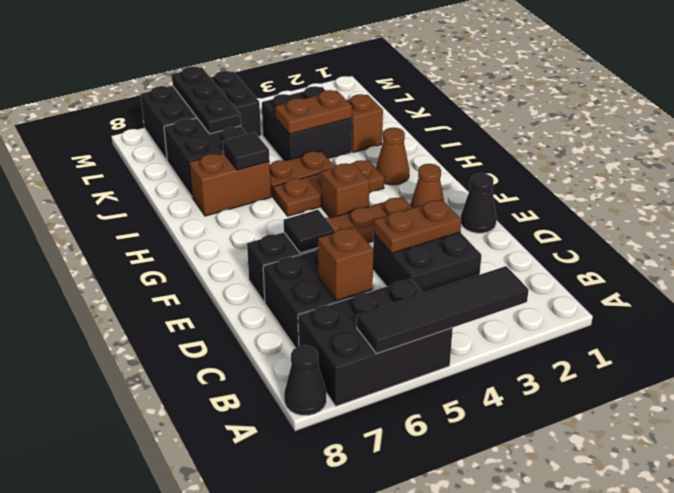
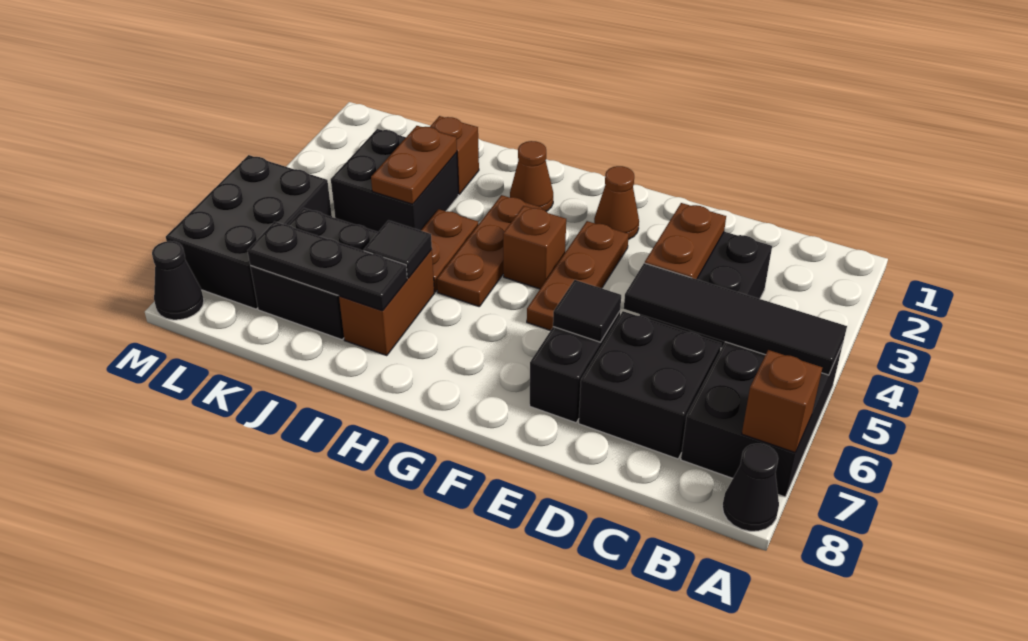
black tile A3:A6 level 2 -> black tile A5:D5 level 2
brown brick C6 level 2 -> brown brick A7 level 2
black cone E1 level 1 -> black cone M8 level 1
black plate K6:M6 level 2 -> black plate I7:K7 level 2

